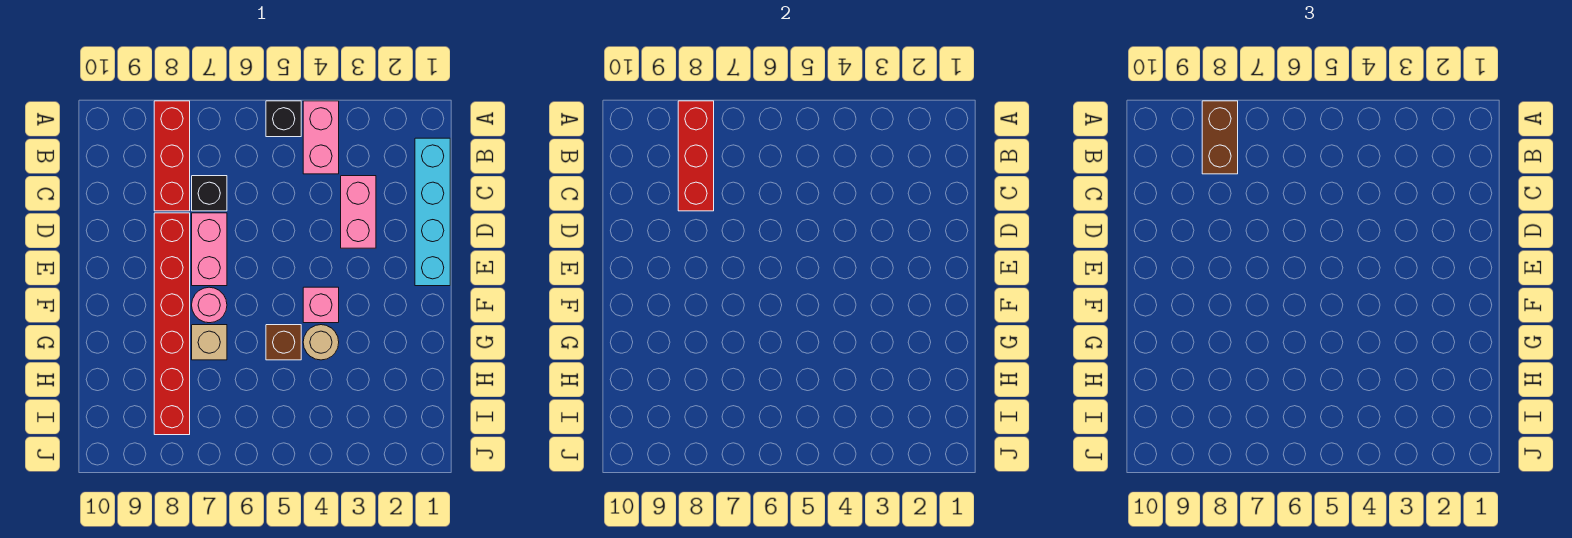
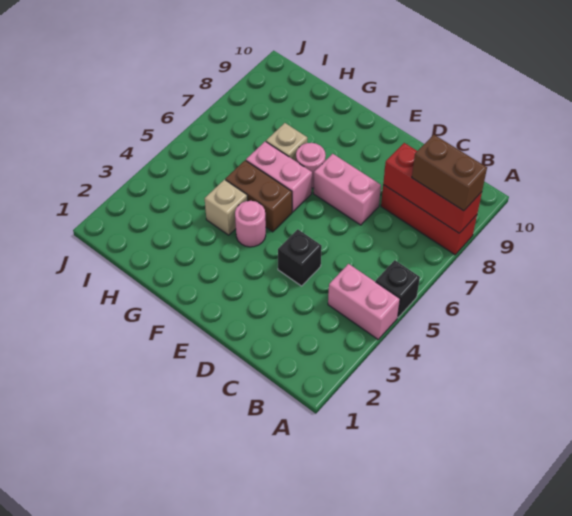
cyan brick B1:E1 level 1 -> none
pink brick C3:D3 level 1 -> pink brick F6:G6 level 1
black brick C7 level 1 -> black brick D4 level 1
red brick D8:I8 level 1 -> none
pink brick F4 level 1 -> pink round brick F4 level 1
tan round brick G4 level 1 -> tan brick G4 level 1
brown brick G5 level 1 -> brown brick F5:G5 level 1

